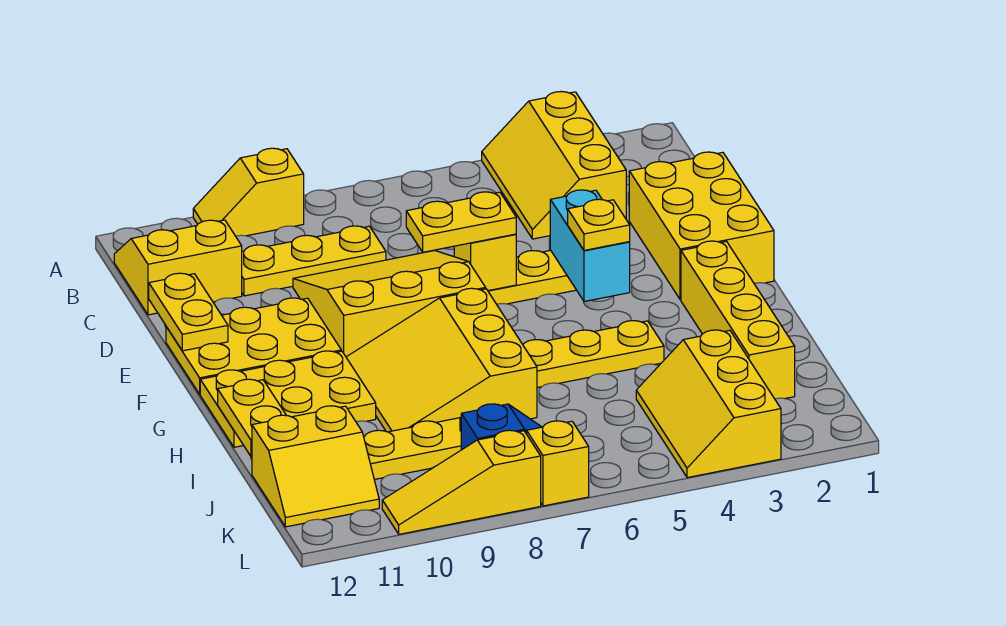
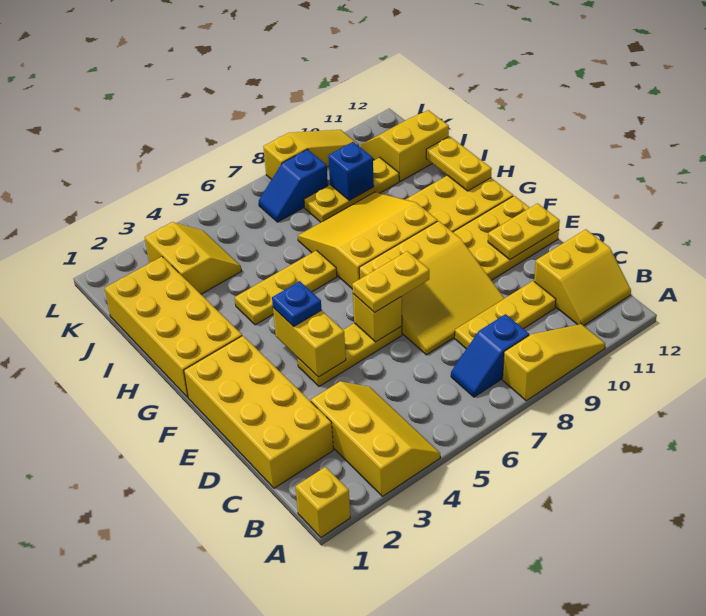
yellow slope A9:A10 level 1 top 9 -> yellow slope A8:A10 level 1 top 8
none -> blue slope B7:B8 level 1 top 8
yellow brick D1:F2 level 1 -> yellow brick C1:F2 level 1
yellow plate D12:E12 level 2 -> yellow plate E11:E12 level 2
cyan brick E4:F4 level 2 -> yellow brick E4:F4 level 2
yellow plate F4 level 3 -> blue plate F4 level 3
yellow brick G2:J2 level 1 -> yellow brick G1:J2 level 1
yellow slope G7:I9 level 1 top 7 -> yellow slope G7:I9 level 1 top G
yellow slope J3:L4 level 1 top 3 -> yellow slope J3:K4 level 1 top 3
none -> blue brick J9 level 2
yellow brick L7 level 1 -> yellow brick A1 level 1

